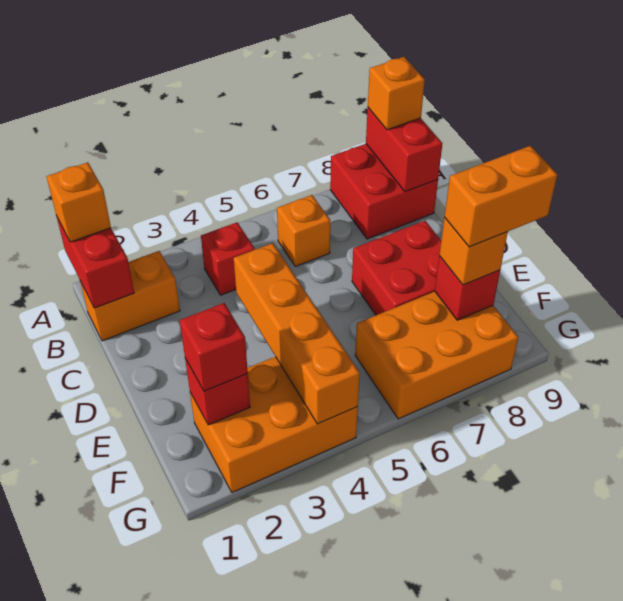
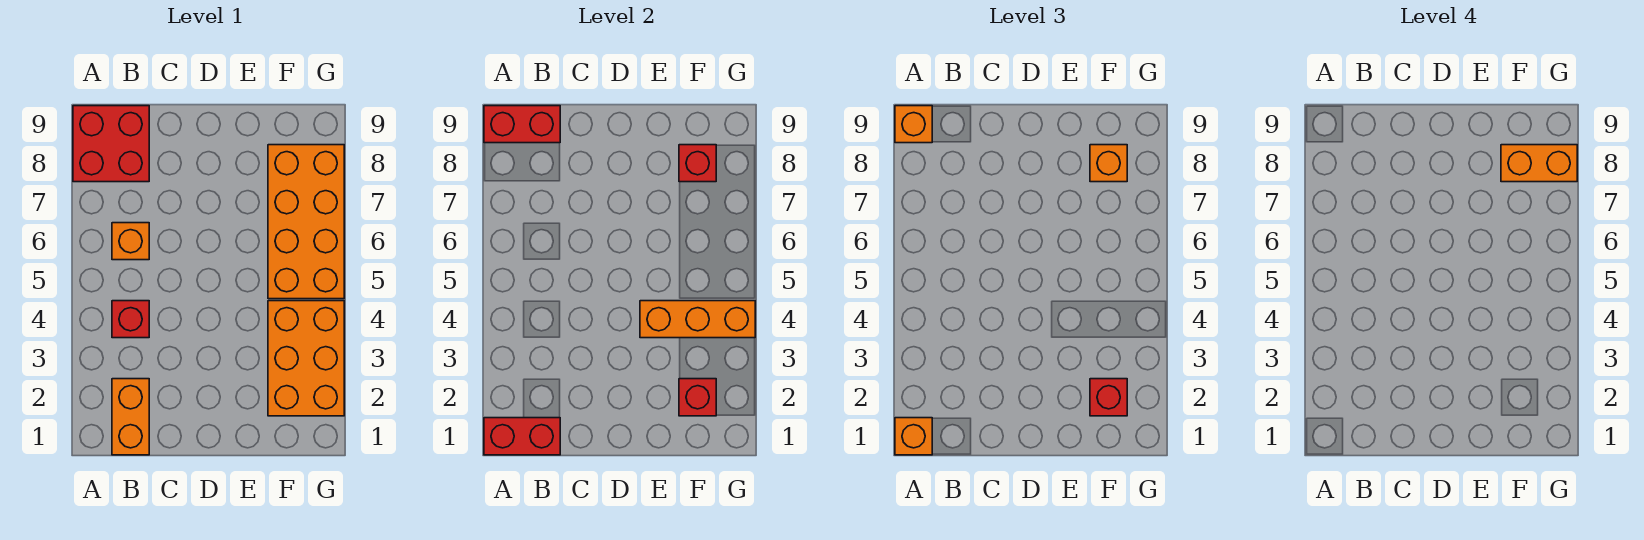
orange brick D4:G4 level 2 -> orange brick E4:G4 level 2
red brick D7:E8 level 1 -> none
orange brick F6:G8 level 1 -> orange brick F5:G8 level 1
orange brick F8:F9 level 4 -> orange brick F8:G8 level 4

